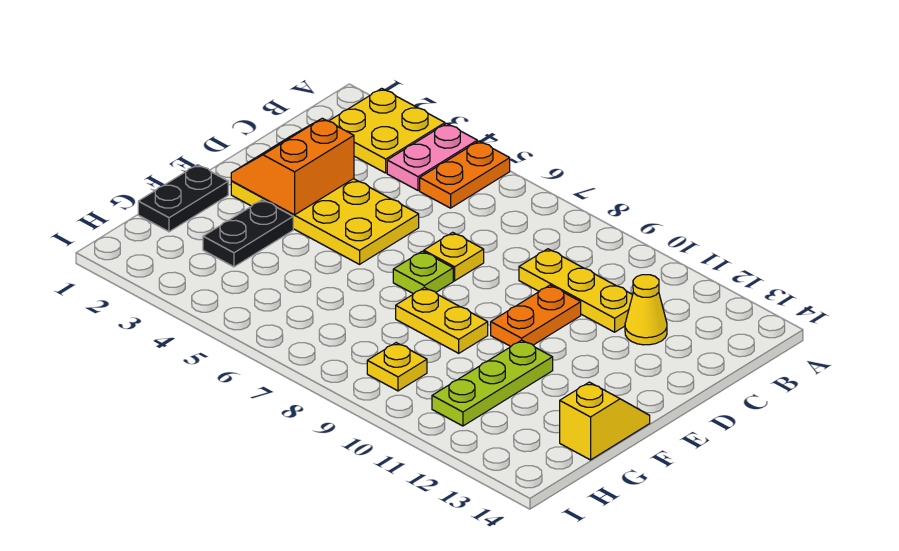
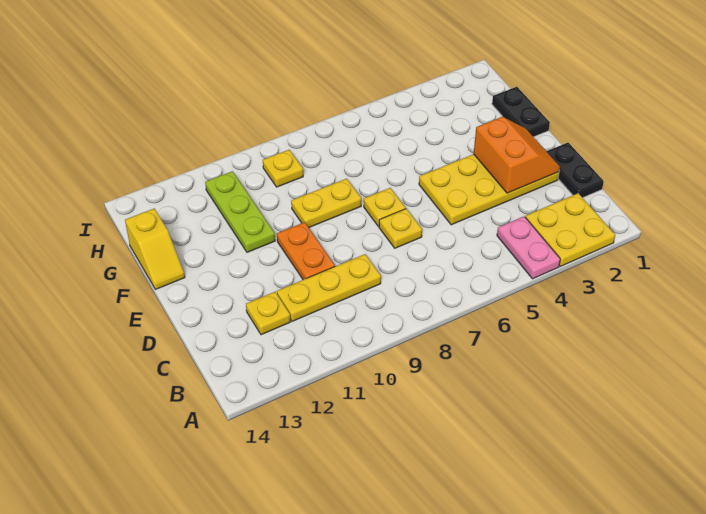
orange plate A5:B5 level 1 -> none
yellow cone C12 level 1 -> yellow plate C12 level 1
lime plate E7 level 1 -> yellow plate E7 level 1
black plate F3:G3 level 1 -> black plate C1:D1 level 1

